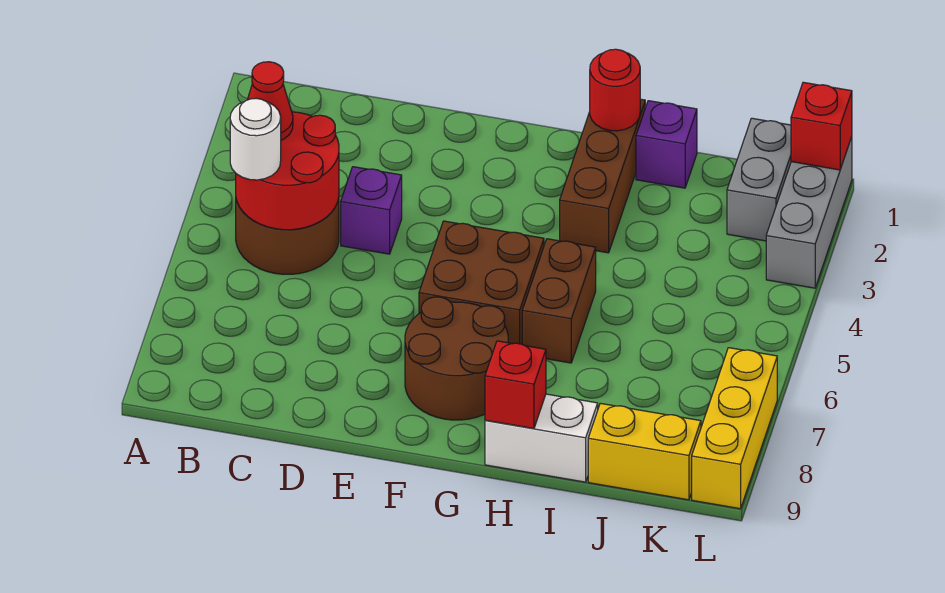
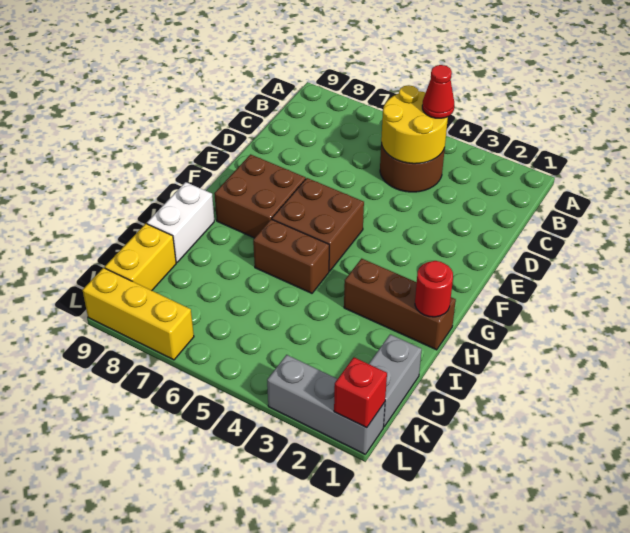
red round brick B4:C5 level 2 -> yellow round brick B4:C5 level 2
white round brick B5 level 3 -> none
purple brick D4 level 1 -> none
brown round brick F7:G8 level 1 -> brown brick F7:G8 level 1
red brick H9 level 2 -> none
purple brick I1 level 1 -> none
grey brick K1:K2 level 1 -> grey brick J1:K1 level 1

